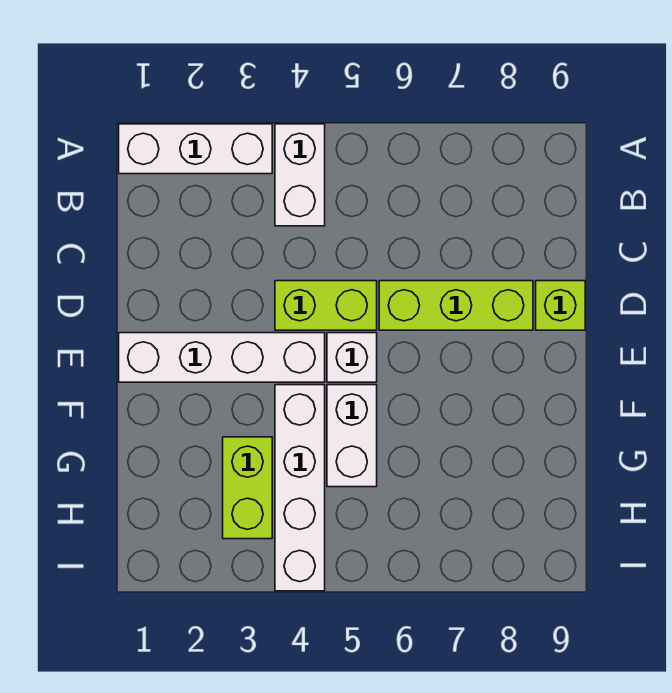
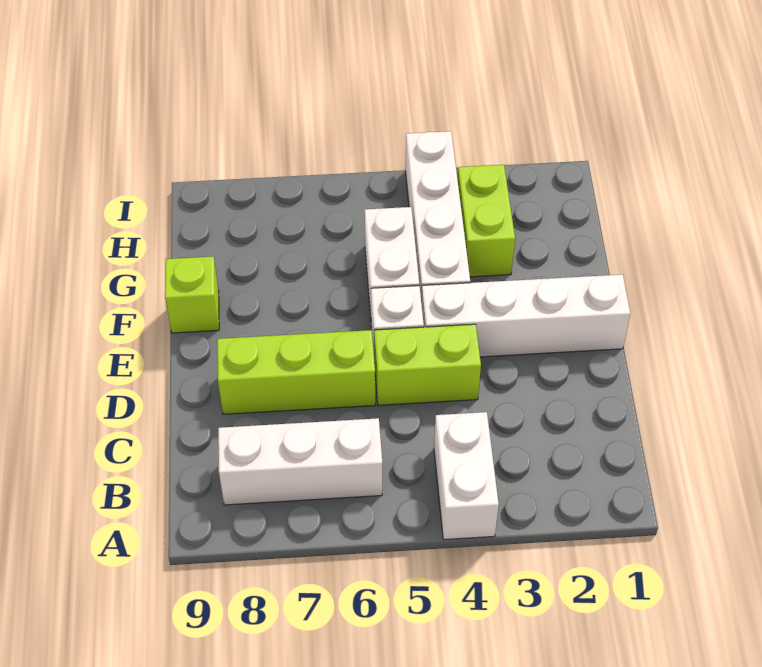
white brick A1:A3 level 1 -> white brick B6:B8 level 1
lime brick D9 level 1 -> lime brick F9 level 1

